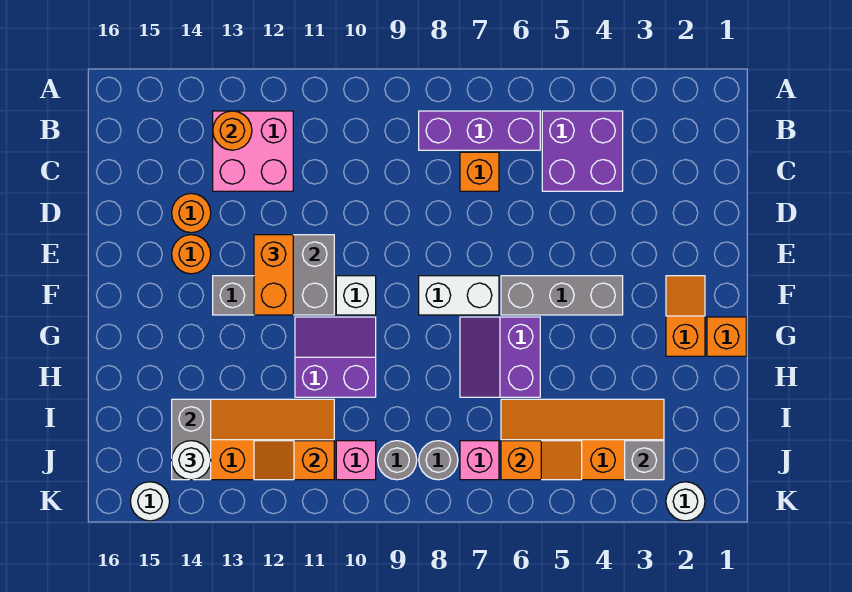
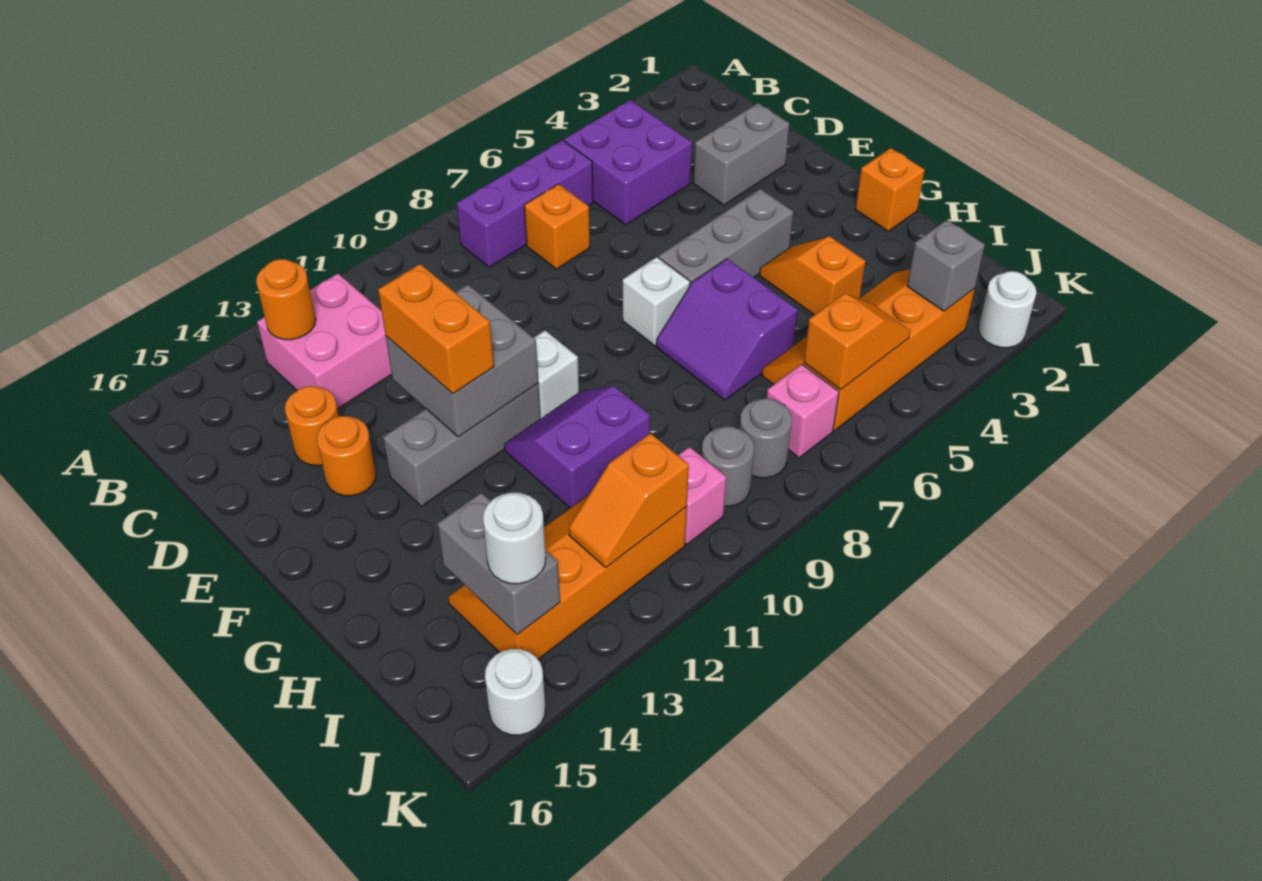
none -> grey brick D2:D3 level 1
orange slope F2:G2 level 1 top G -> orange slope G4:H4 level 1 top H
white brick F7:F8 level 1 -> white brick F7 level 1

